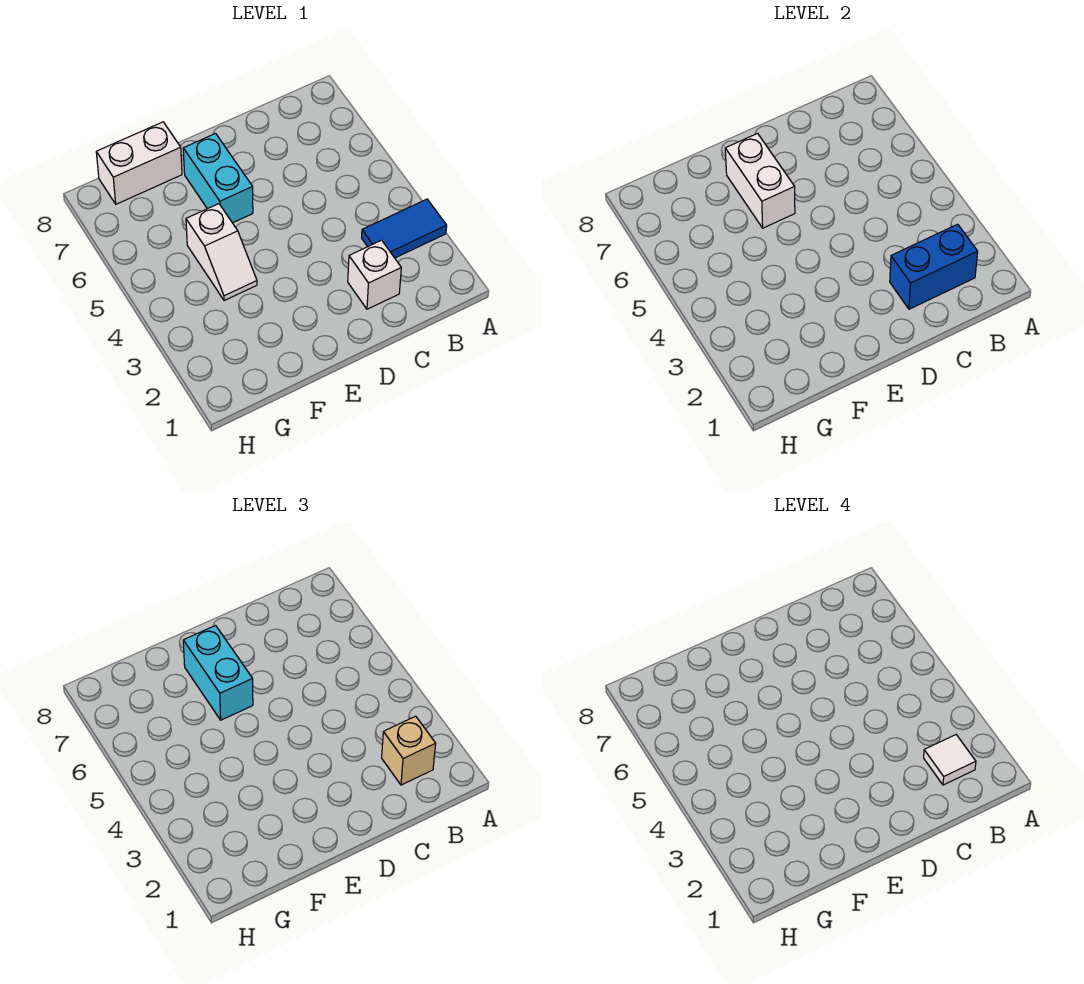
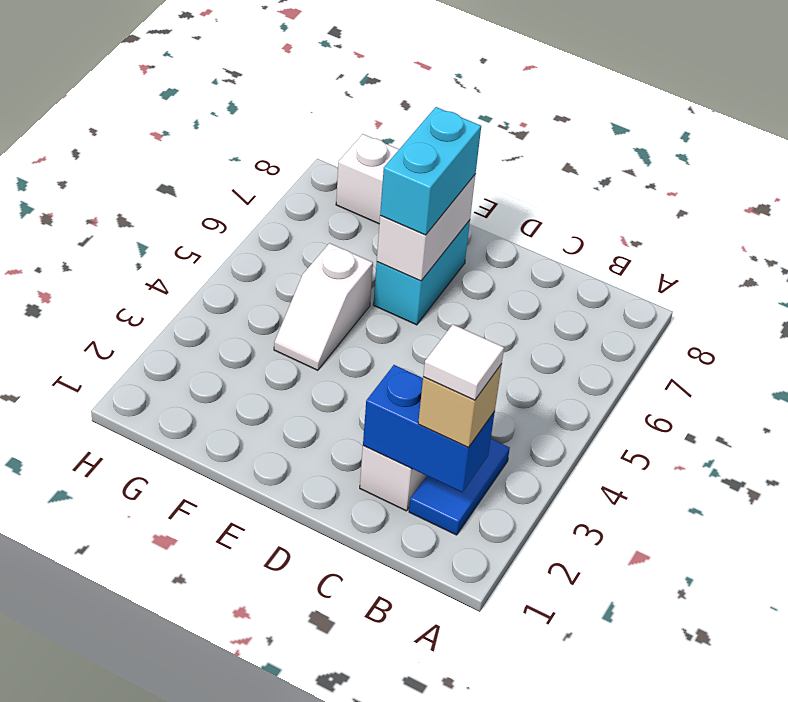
blue tile A3:B3 level 1 -> blue tile B2:B3 level 1

